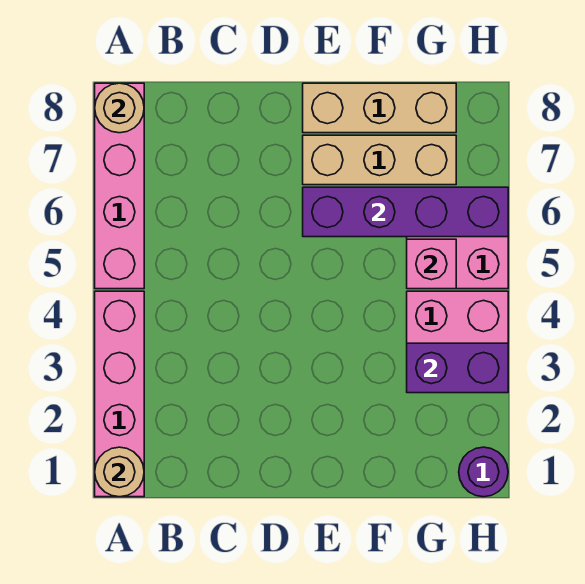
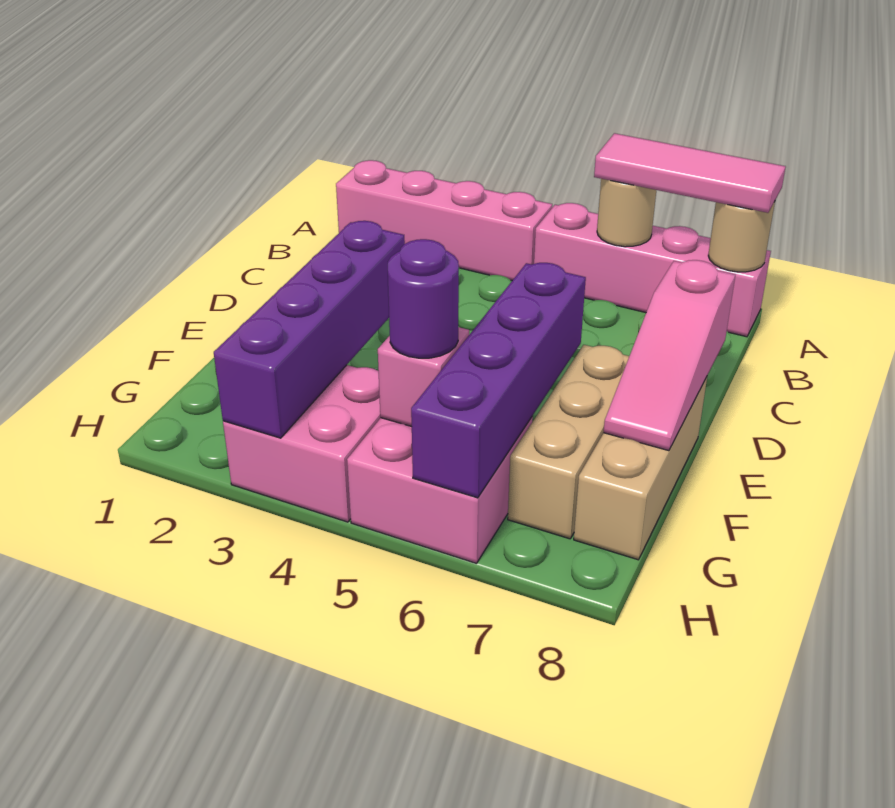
tan round brick A1 level 2 -> tan round brick A6 level 2
none -> pink tile A6:A8 level 3
none -> pink slope D8:F8 level 2 top D
purple brick G3:H3 level 2 -> purple brick E3:H3 level 2
purple round brick H1 level 1 -> purple round brick G5 level 3

